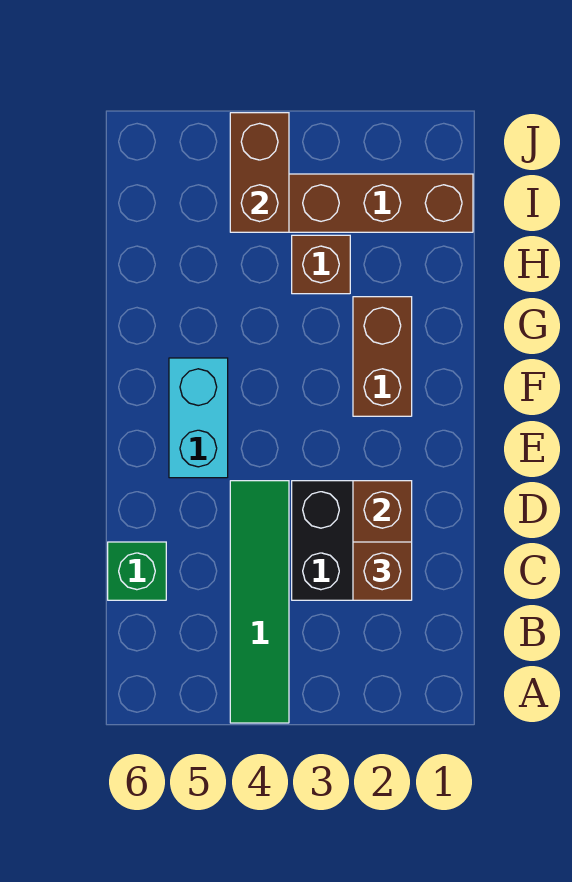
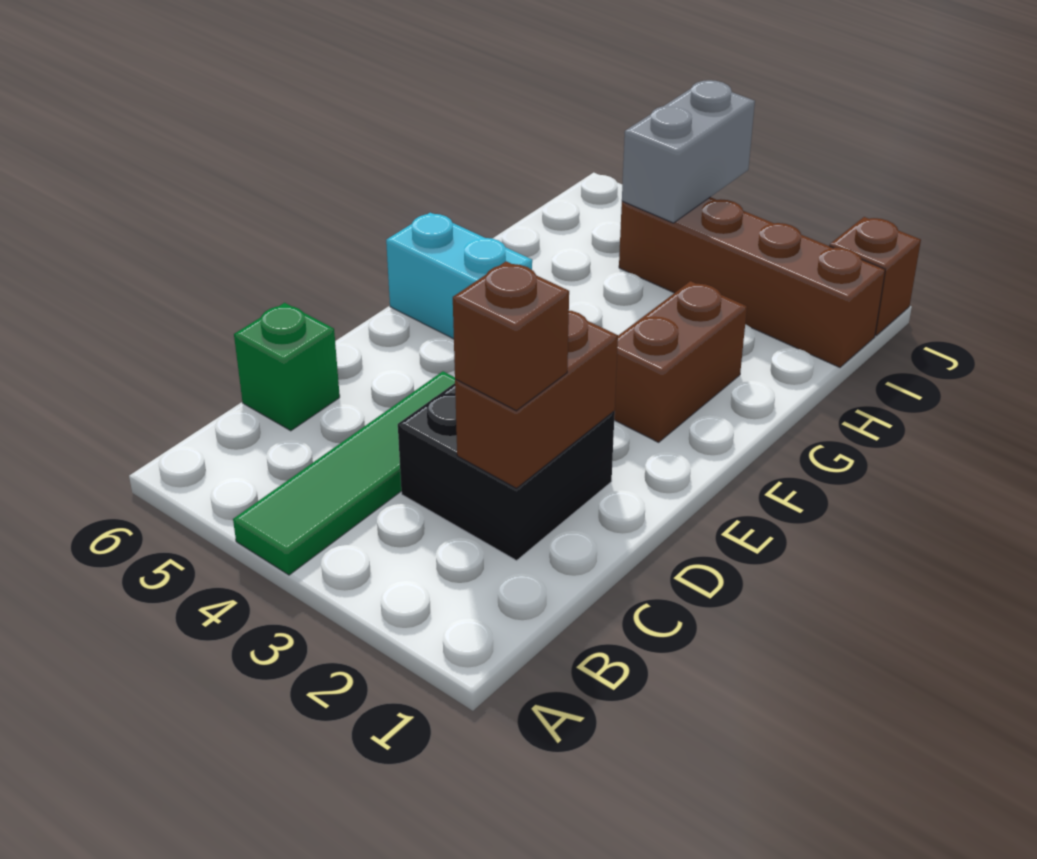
cyan brick E5:F5 level 1 -> cyan brick F5:F6 level 1
brown brick H3 level 1 -> brown brick J1 level 1
brown brick I4:J4 level 2 -> grey brick I4:J4 level 2

